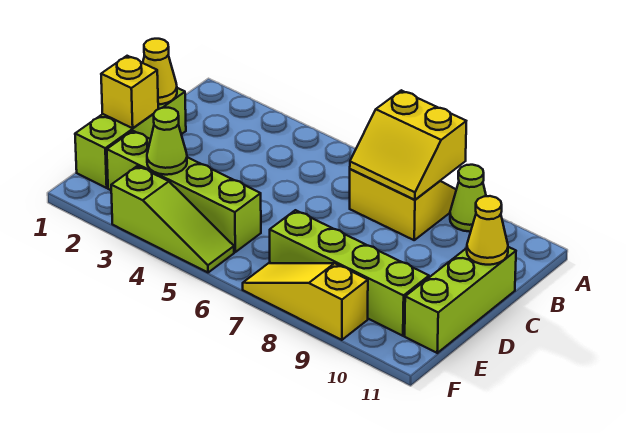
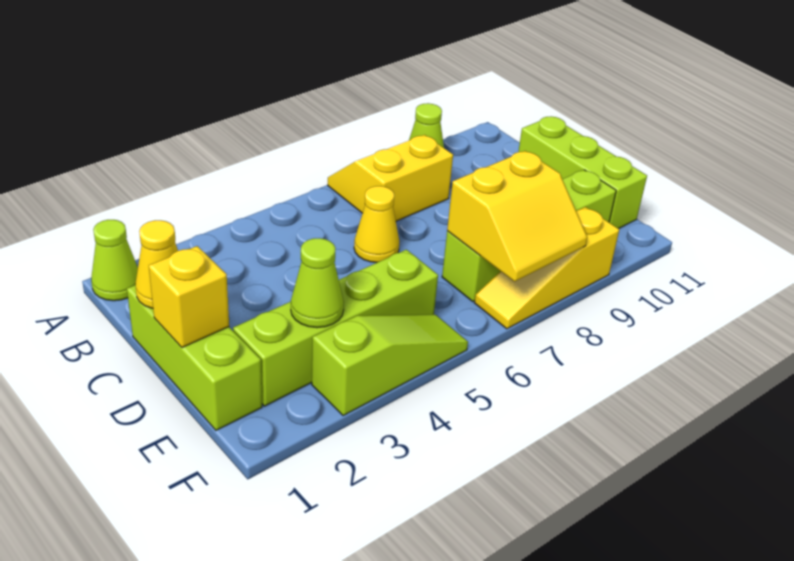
none -> lime cone A1 level 1
yellow slope A7:B8 level 2 top A -> yellow slope E7:F8 level 2 top E
yellow cone C11 level 2 -> yellow cone C6 level 1

